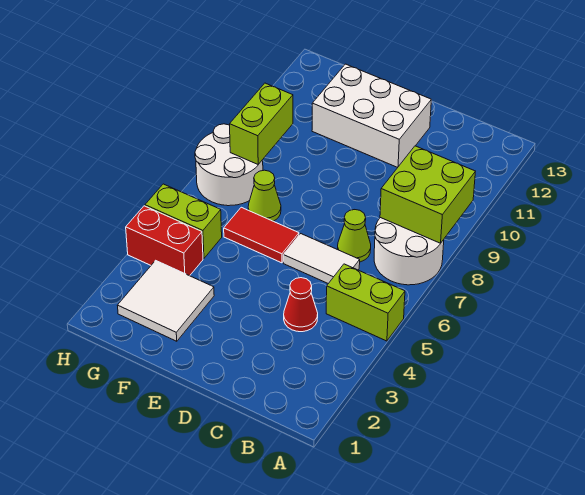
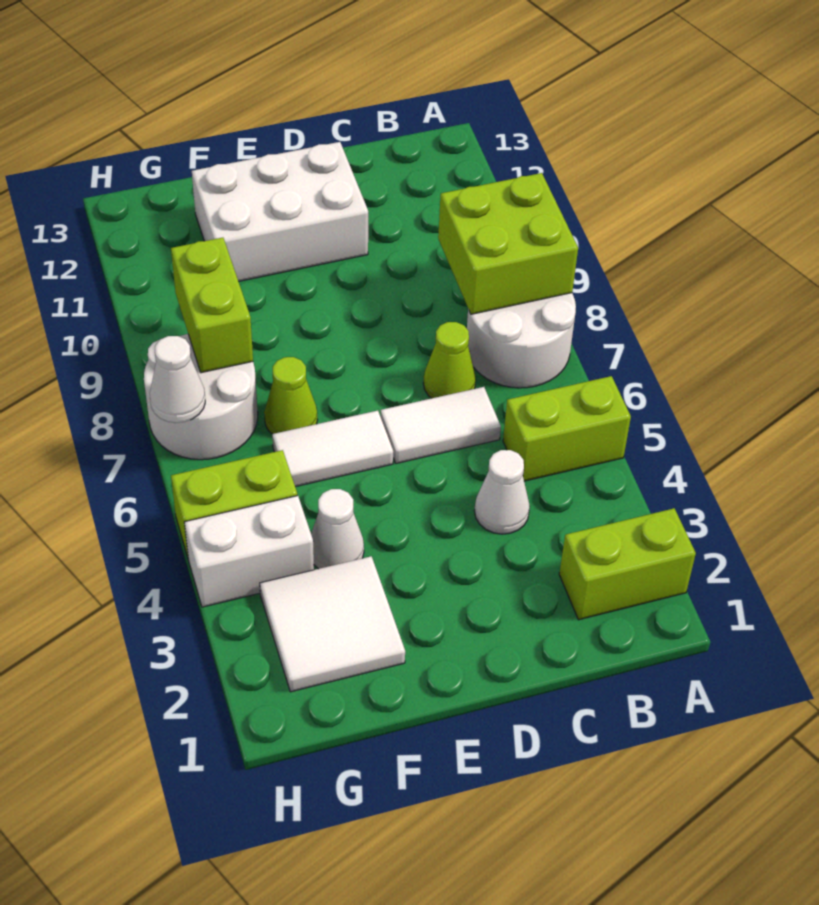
none -> lime brick A2:B2 level 1
red cone C4 level 1 -> white cone C4 level 1
red tile E6:F6 level 1 -> white tile E6:F6 level 1
none -> white cone F4 level 1
red brick G4:H4 level 1 -> white brick G4:H4 level 1
none -> white cone H7 level 2

